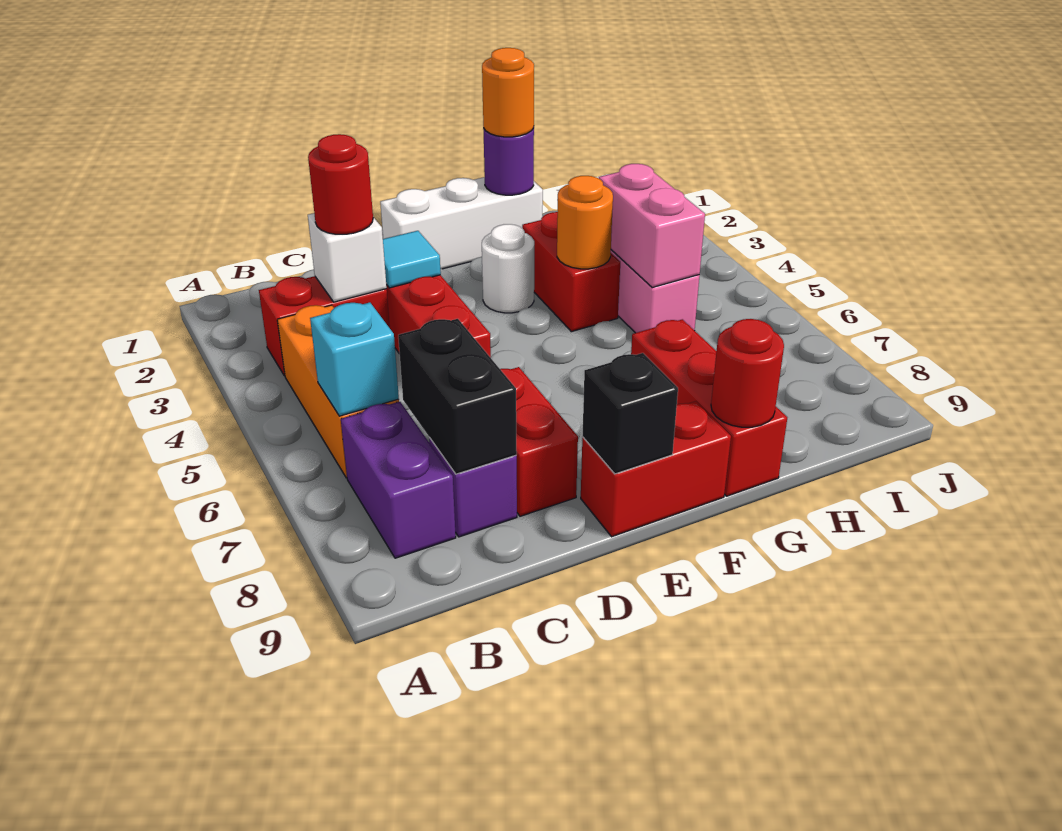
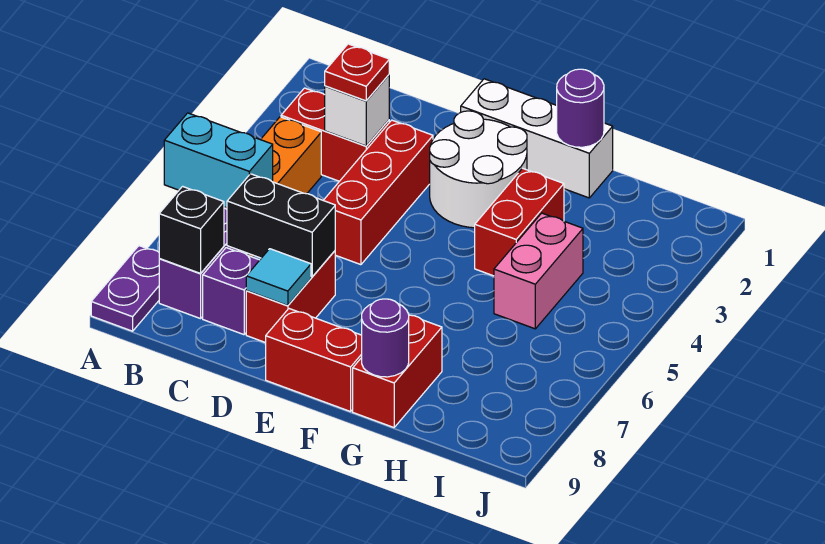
none -> purple plate A8:A9 level 1
cyan brick B6 level 2 -> cyan brick A6:B6 level 2
red round brick C3 level 3 -> red plate C3 level 3
black brick C7:C8 level 2 -> black brick C7:D7 level 2
cyan tile D3 level 2 -> cyan tile D8 level 2
black brick E9 level 2 -> black brick B8 level 2
white round brick F3 level 1 -> white round brick E2:F3 level 1
orange round brick G1 level 3 -> none
orange round brick G4 level 2 -> none
red brick G7:G9 level 1 -> red brick G8:G9 level 1
red round brick G9 level 2 -> purple round brick G9 level 2
pink brick H4:H5 level 2 -> none

